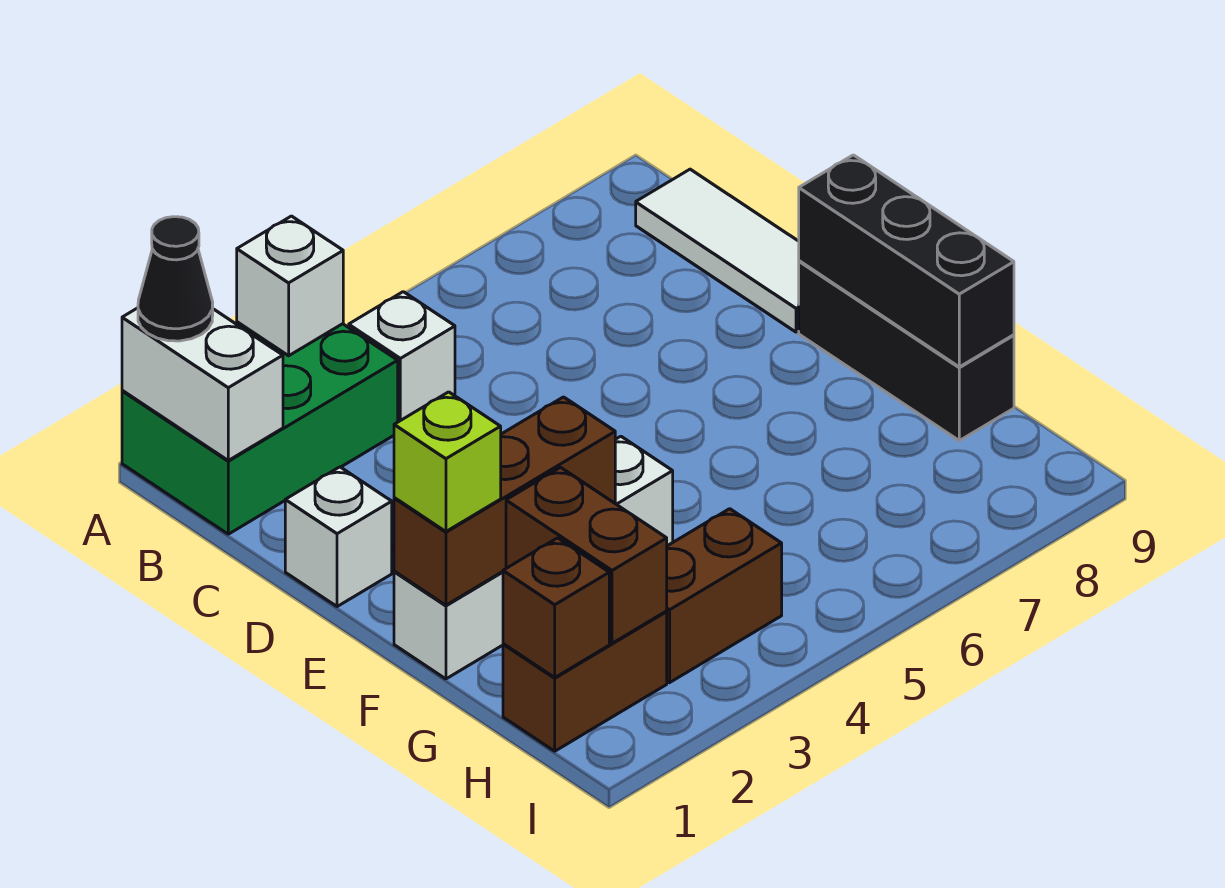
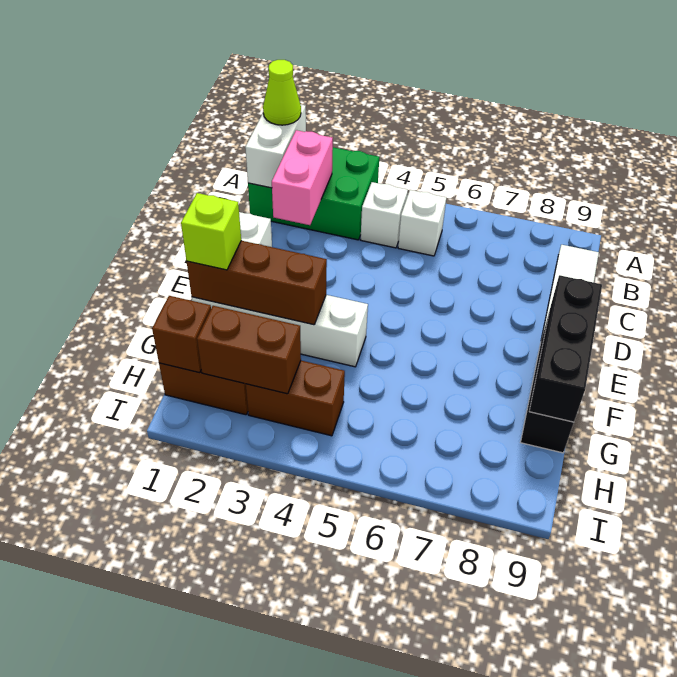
black cone A1 level 3 -> lime cone A1 level 3
white brick A3 level 2 -> white brick B5 level 1
none -> pink brick B2:C2 level 2
brown brick G2:H2 level 2 -> brown brick H2:H3 level 2

